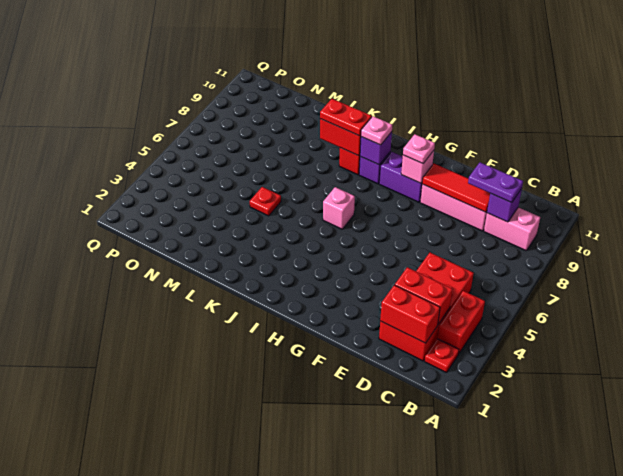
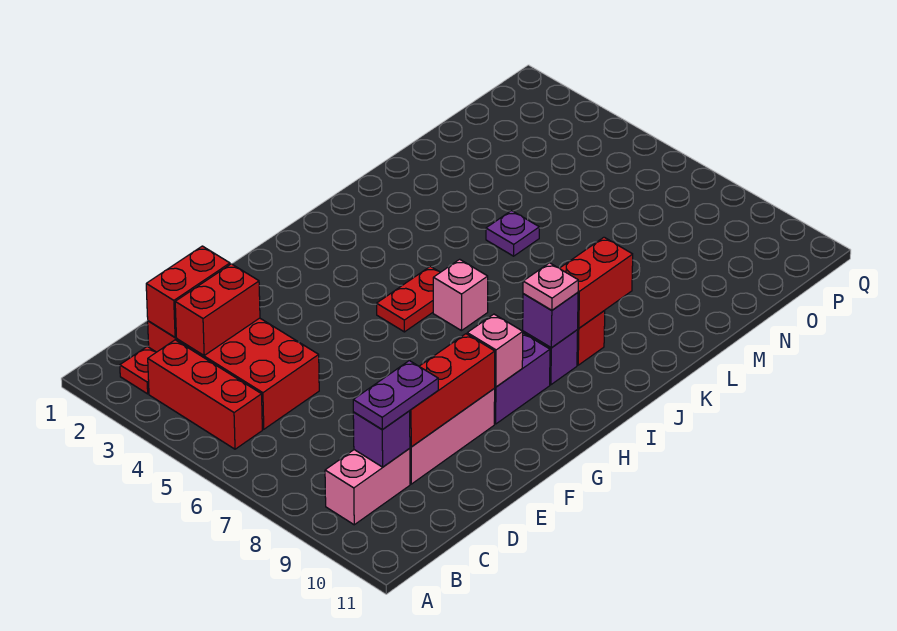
red brick B3:B4 level 1 -> red brick B3:B5 level 1
red tile D9:F9 level 2 -> red brick D9:F9 level 2
pink plate G9 level 3 -> none
red plate J9:K9 level 3 -> red plate H5:I5 level 1
red plate L5 level 1 -> purple plate L5 level 1

